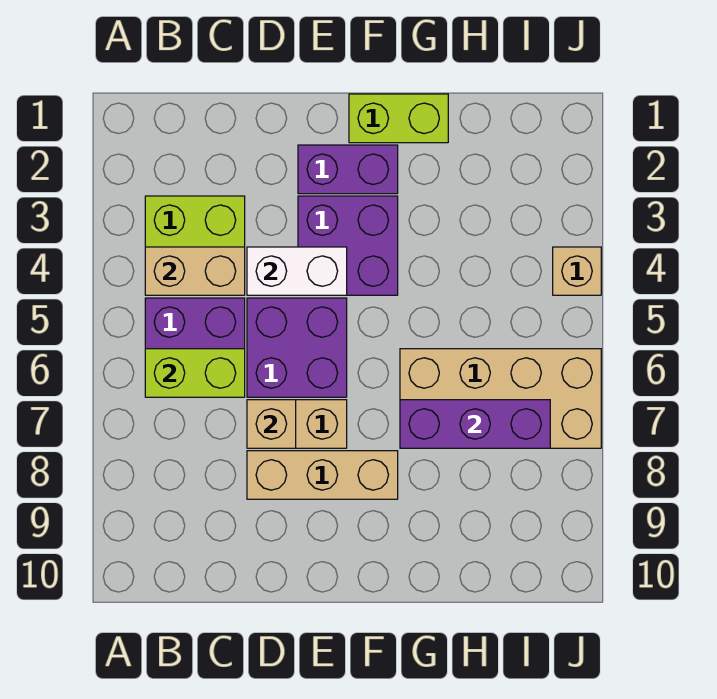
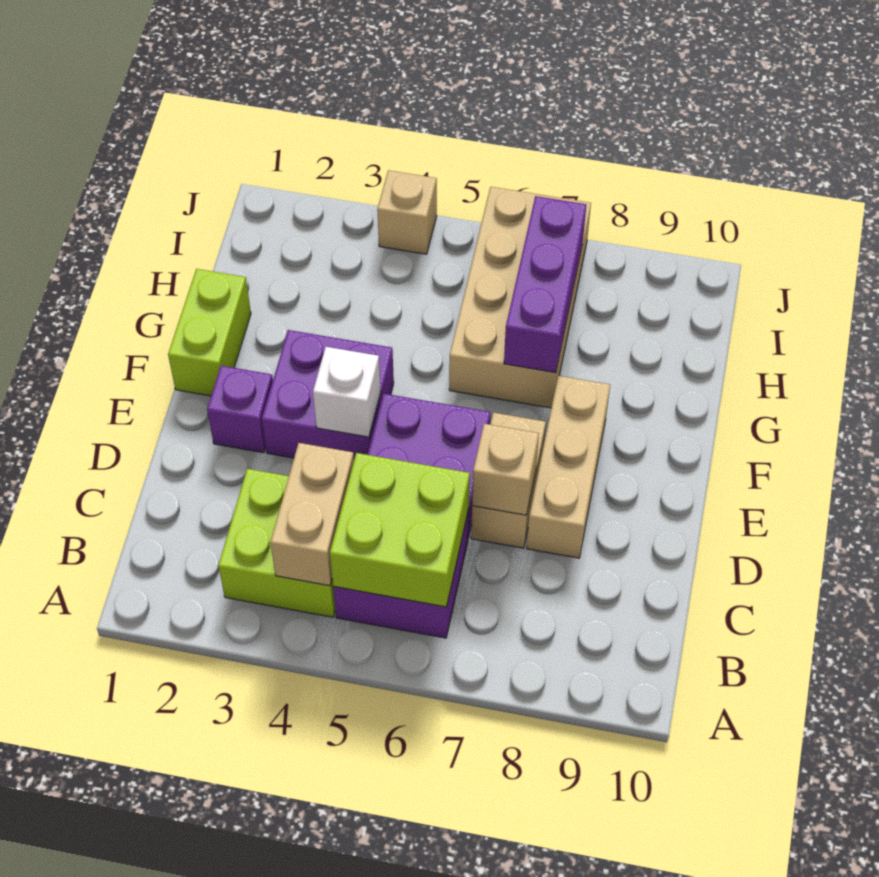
lime brick B6:C6 level 2 -> lime brick B5:C6 level 2
white brick D4:E4 level 2 -> white brick E4 level 2
purple brick E2:F2 level 1 -> purple brick E2 level 1

